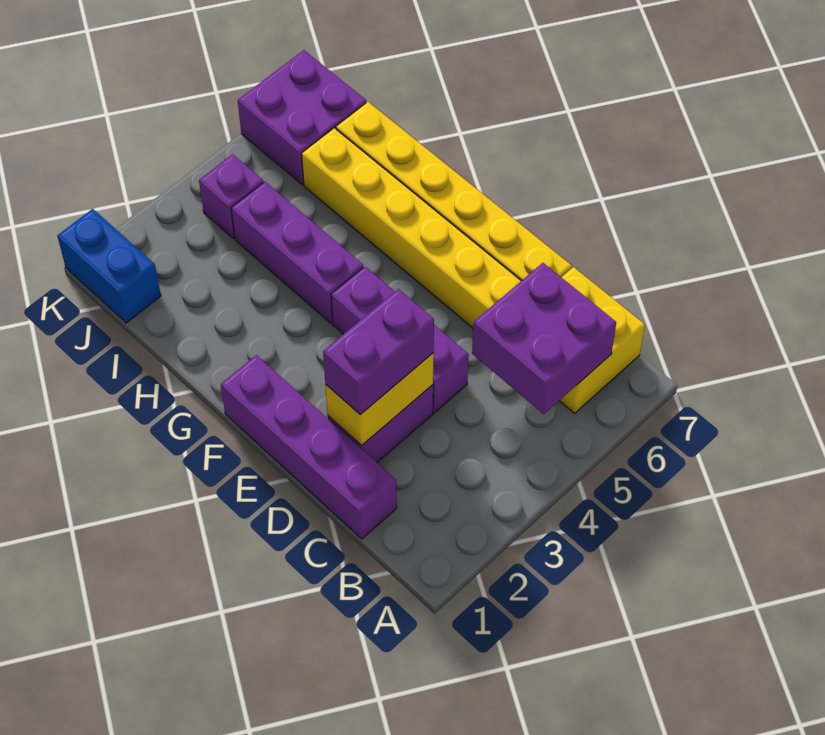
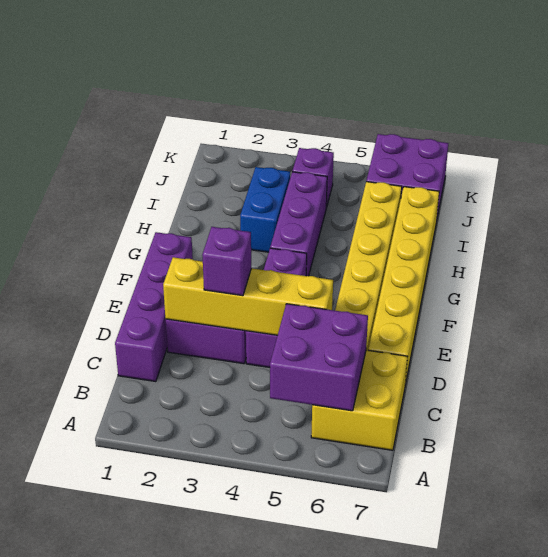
yellow brick D2:D3 level 2 -> yellow brick D2:D5 level 2
purple brick D2:D3 level 3 -> purple brick D3 level 3
blue brick J1:K1 level 1 -> blue brick H3:I3 level 1

